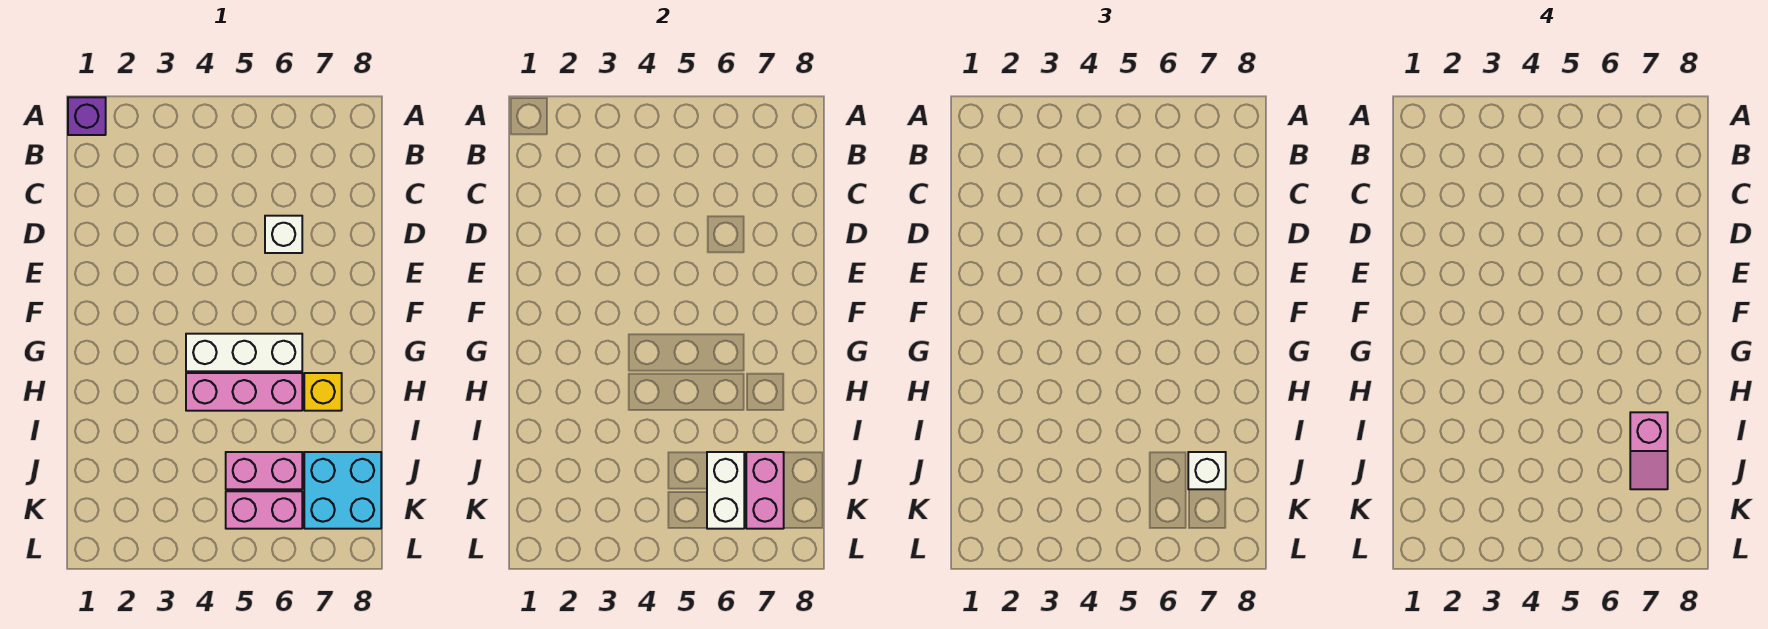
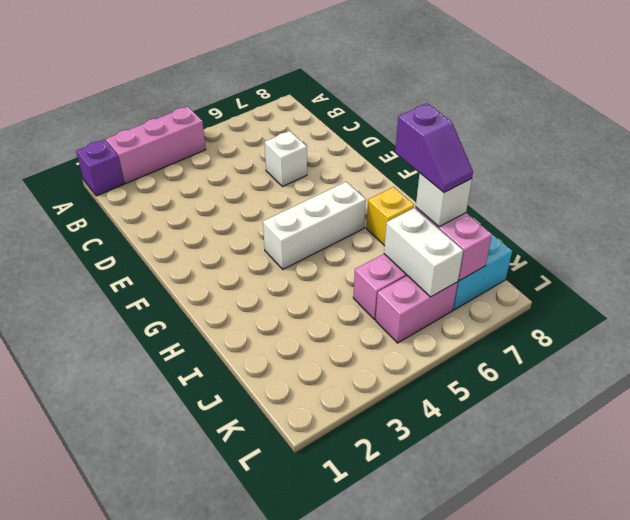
pink brick H4:H6 level 1 -> pink brick A2:A4 level 1
pink slope I7:J7 level 4 top I -> purple slope I7:J7 level 4 top I

